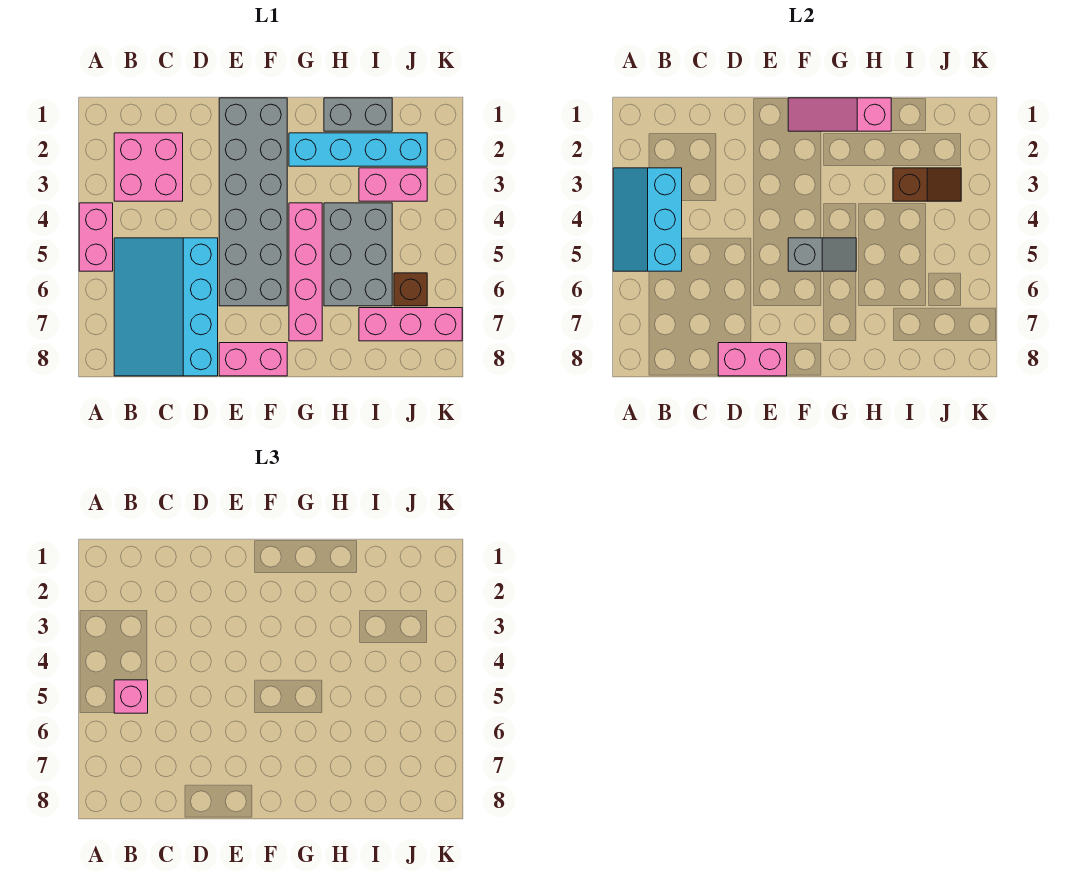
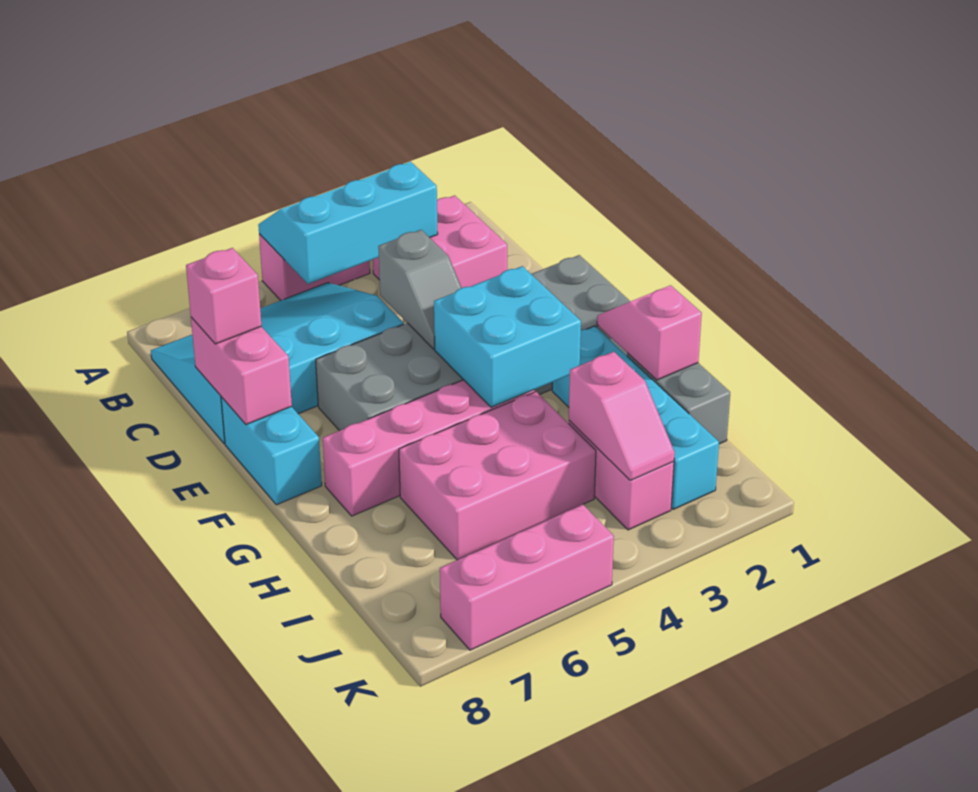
pink brick B5 level 3 -> pink brick D8 level 3
pink brick E8:F8 level 1 -> cyan brick E8:F8 level 1
pink slope F1:H1 level 2 top H -> pink slope G1:H1 level 2 top H
none -> cyan brick F3:G4 level 2
grey slope F5:G5 level 2 top F -> grey slope D4:E4 level 2 top D
grey brick H4:I6 level 1 -> pink brick H4:I6 level 1
brown slope I3:J3 level 2 top I -> pink slope I3:J3 level 2 top I
pink brick I7:K7 level 1 -> pink brick K5:K7 level 1
brown brick J6 level 1 -> none

